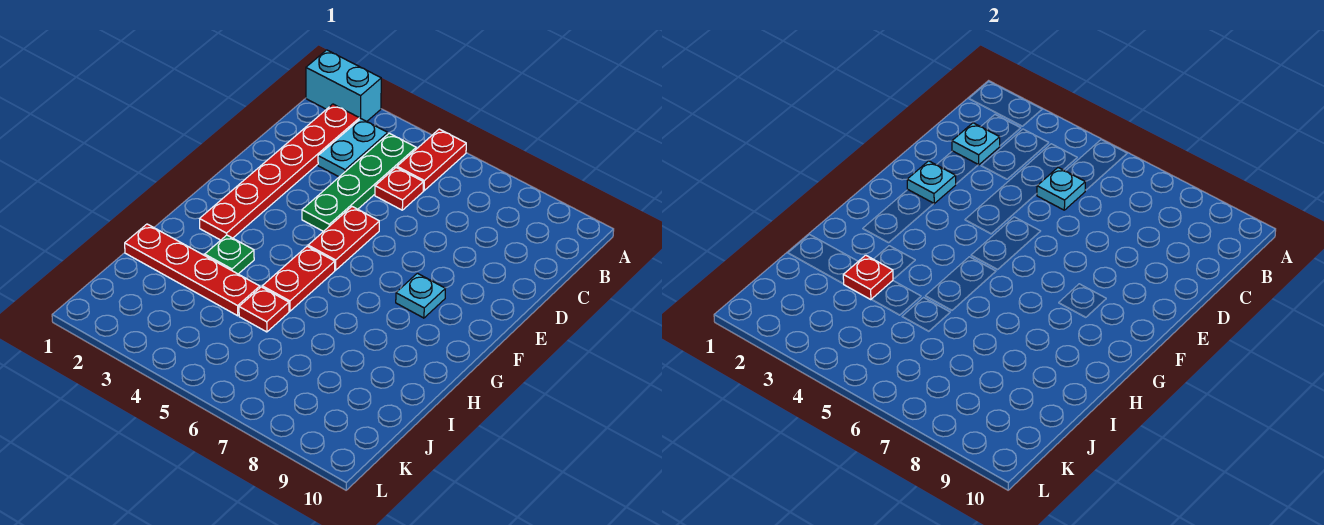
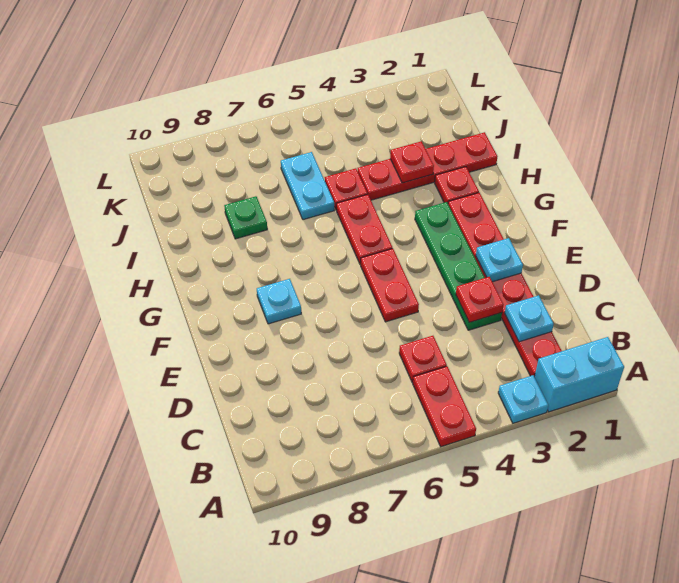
cyan plate B3:C3 level 1 -> cyan plate I6:J6 level 1
green plate B4:E4 level 1 -> green plate D3:G3 level 1
cyan plate C5 level 2 -> cyan plate A3 level 1
none -> red plate D3 level 2
none -> red plate H2 level 1
green plate H3 level 1 -> green plate I8 level 1

